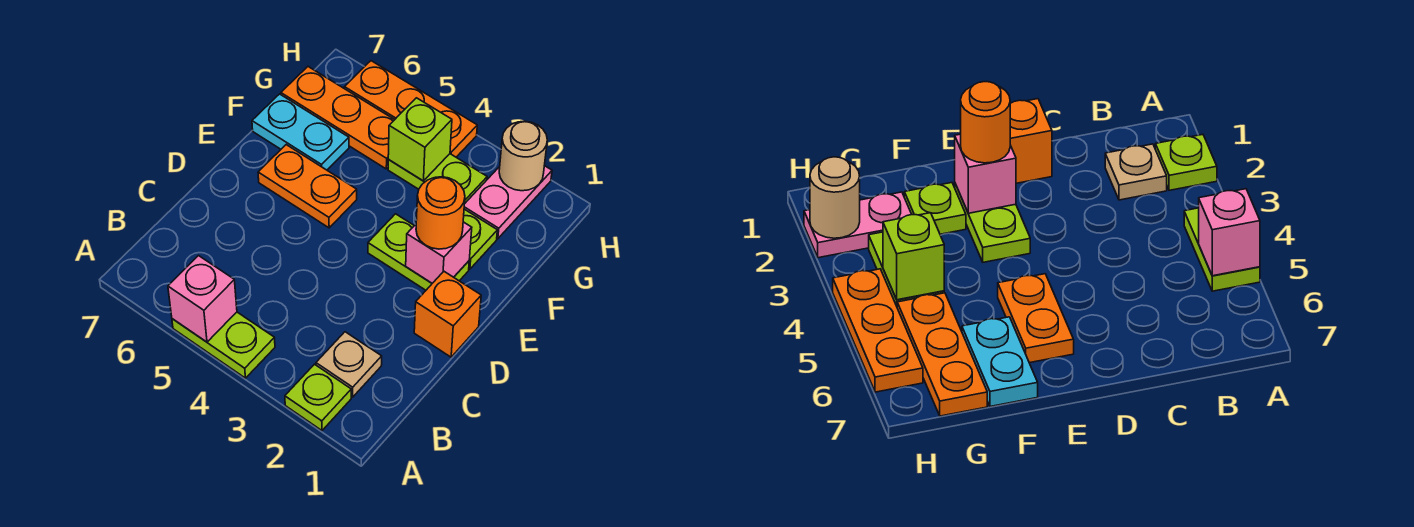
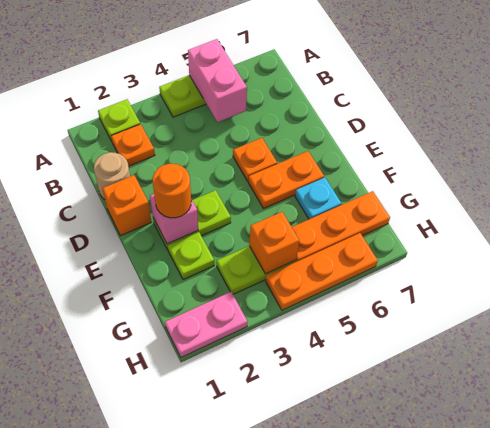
pink brick A5 level 2 -> pink brick A5:B5 level 2
tan plate B2 level 1 -> orange plate B2 level 1
none -> orange plate D5 level 1
cyan plate F6:F7 level 1 -> cyan plate F6 level 1
pink plate G2:H2 level 1 -> pink plate H1:H2 level 1
lime brick G4 level 2 -> orange brick G4 level 2
tan round brick H2 level 2 -> tan round brick C1 level 1

